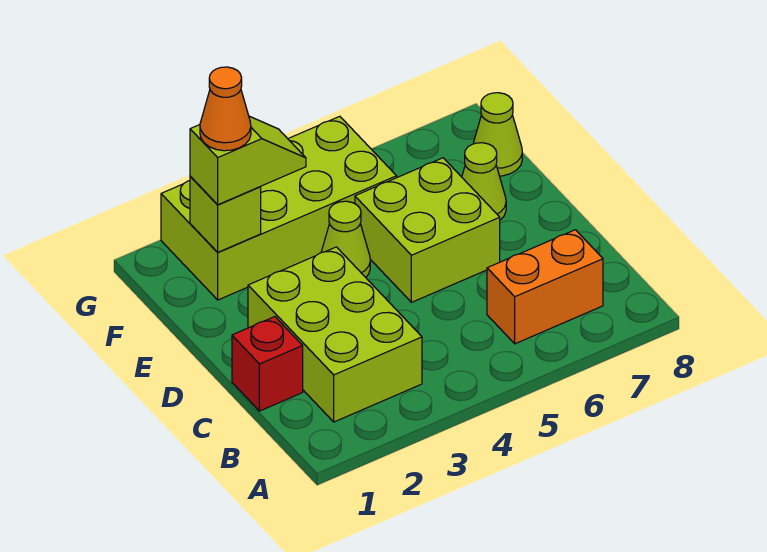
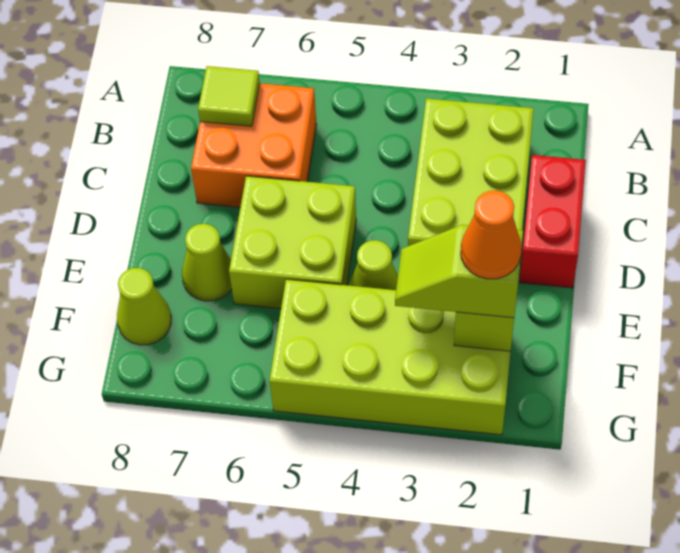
orange brick B6:B7 level 1 -> orange brick B6:C7 level 1
none -> lime tile B7 level 2
red brick C1 level 1 -> red brick C1:D1 level 1

